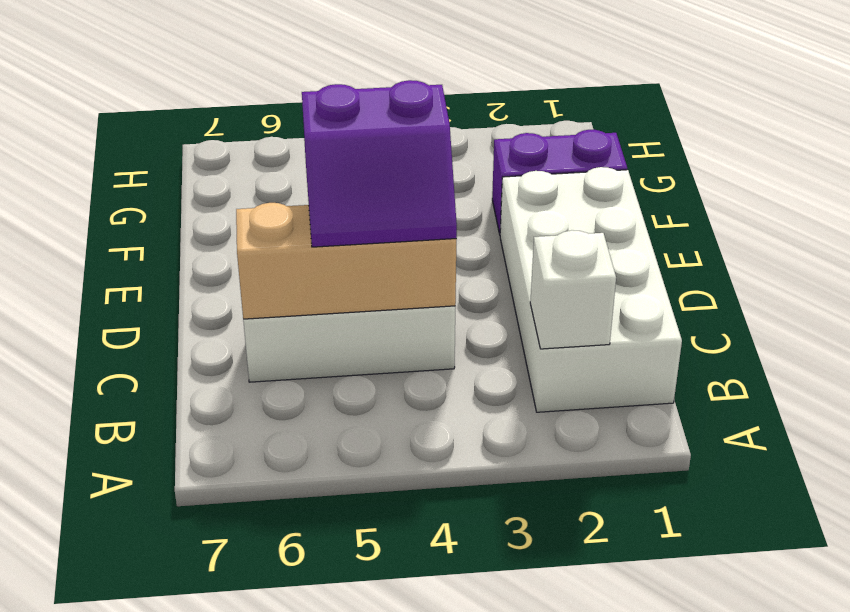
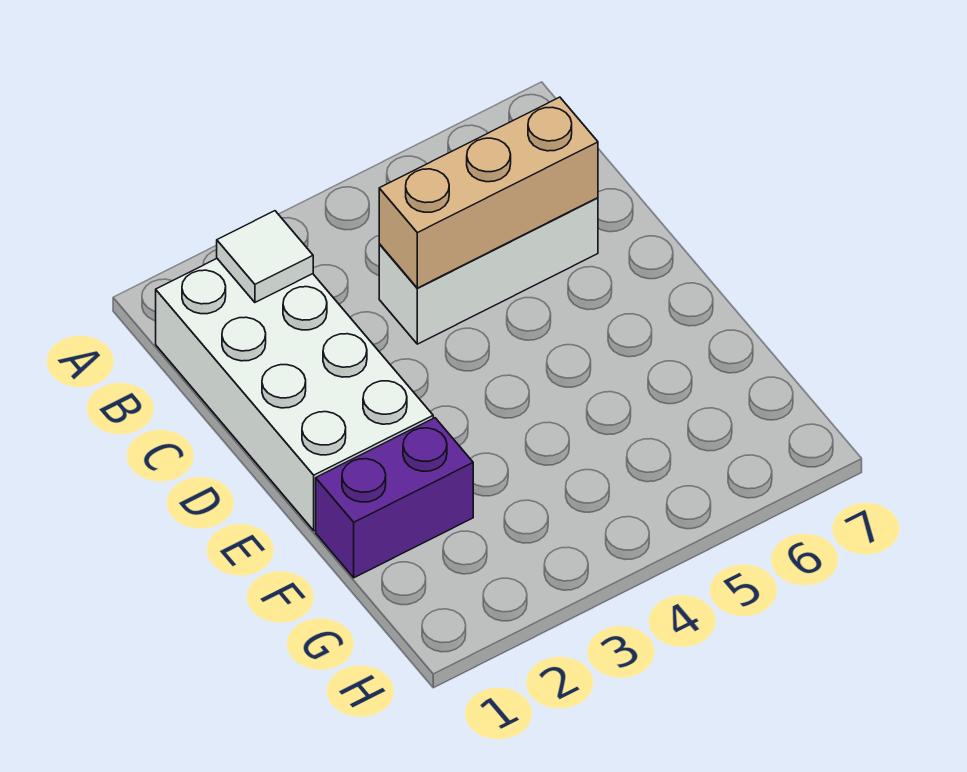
white brick B2 level 2 -> white tile B2 level 2
purple slope C4:D5 level 3 top D -> none

